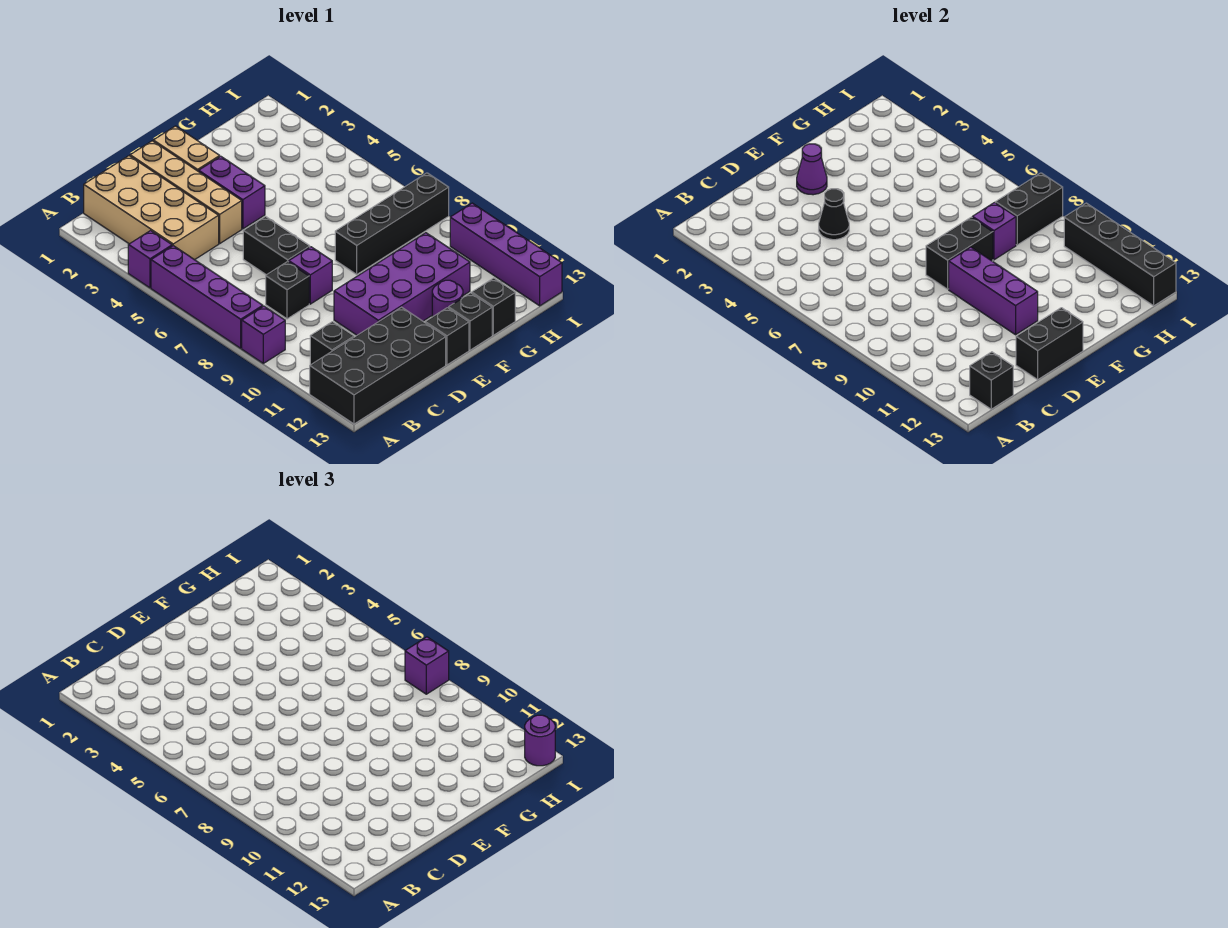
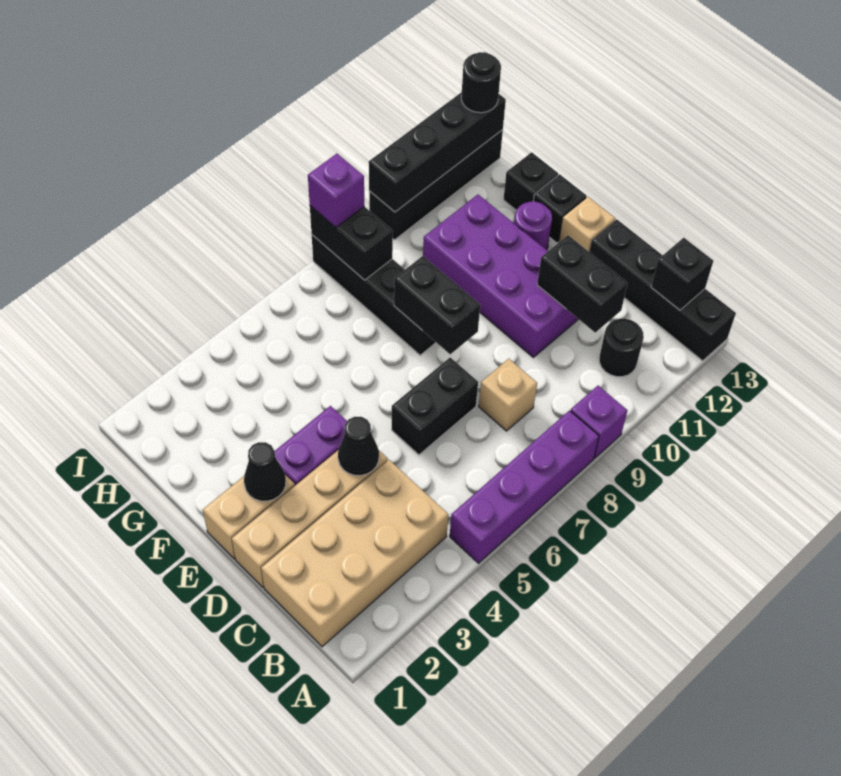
purple brick A4 level 1 -> none
black brick A12:D13 level 1 -> black brick A13:D13 level 1
black brick B11 level 1 -> black round brick B11 level 1
black brick C8 level 1 -> tan brick C8 level 1
purple brick D8 level 1 -> none
black brick D13:E13 level 2 -> black brick C11:D11 level 2
purple cone E2 level 2 -> black cone E2 level 2
purple brick E9:E11 level 2 -> none
black brick E13 level 1 -> tan brick E13 level 1
purple brick G8 level 2 -> none
purple brick I10:I13 level 1 -> black brick I10:I13 level 1
purple round brick I13 level 3 -> black round brick I13 level 3

